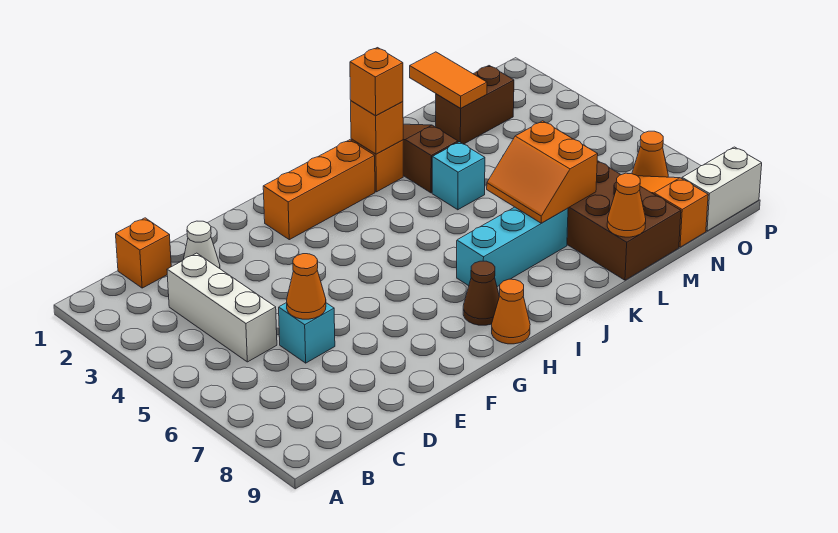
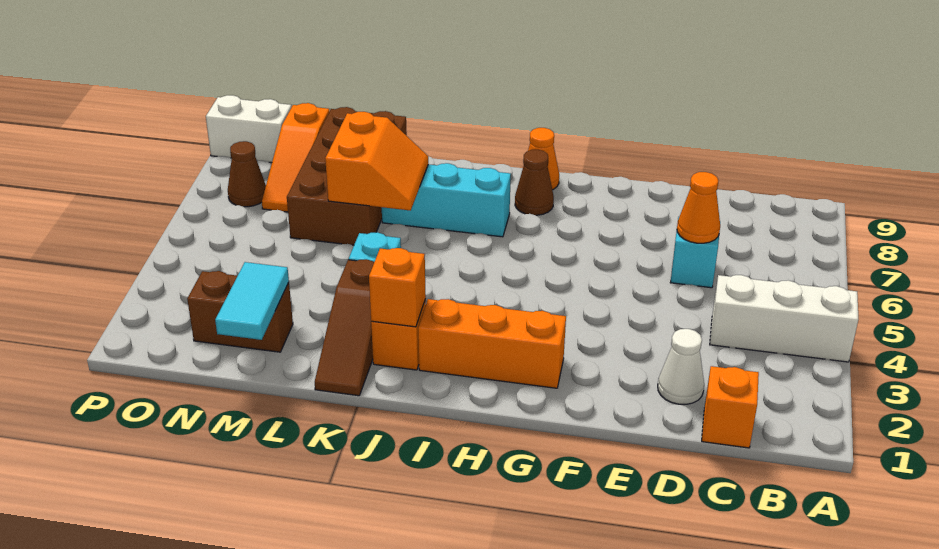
white brick C3:C5 level 1 -> white brick A4:C4 level 1
orange brick J2 level 3 -> none
orange cone L9 level 2 -> none
orange tile M1:M2 level 2 -> cyan tile M1:M2 level 2
orange cone O7 level 1 -> brown cone O7 level 1

